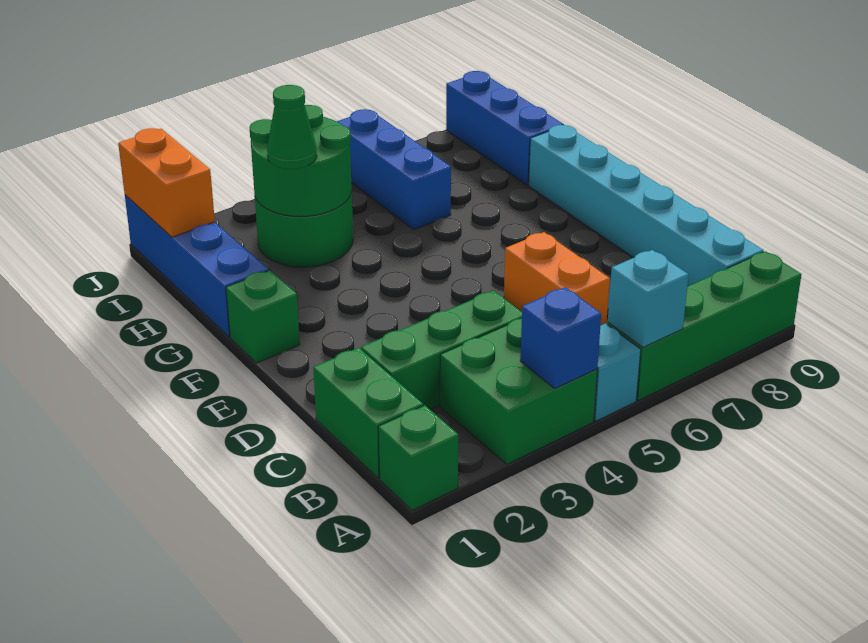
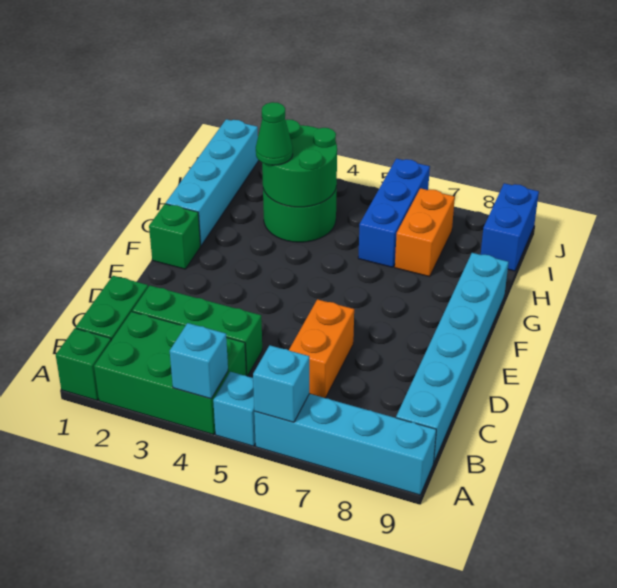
green brick A3:B4 level 1 -> green brick A2:B4 level 1
blue brick A4 level 2 -> cyan brick A4 level 2
green brick A6:A9 level 1 -> cyan brick A6:A9 level 1
blue brick G1:J1 level 1 -> cyan brick G1:J1 level 1
blue brick H9:J9 level 1 -> blue brick I9:J9 level 1
orange brick I1:J1 level 2 -> orange brick H7:I7 level 1

